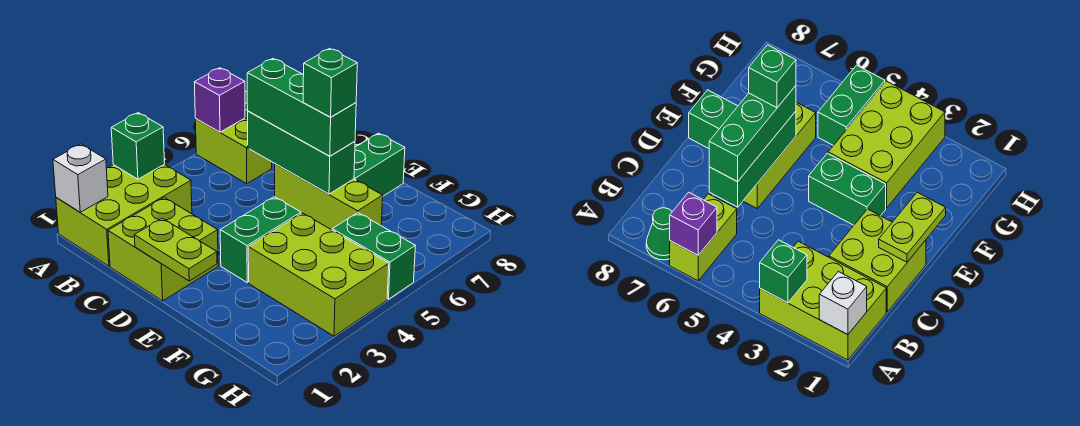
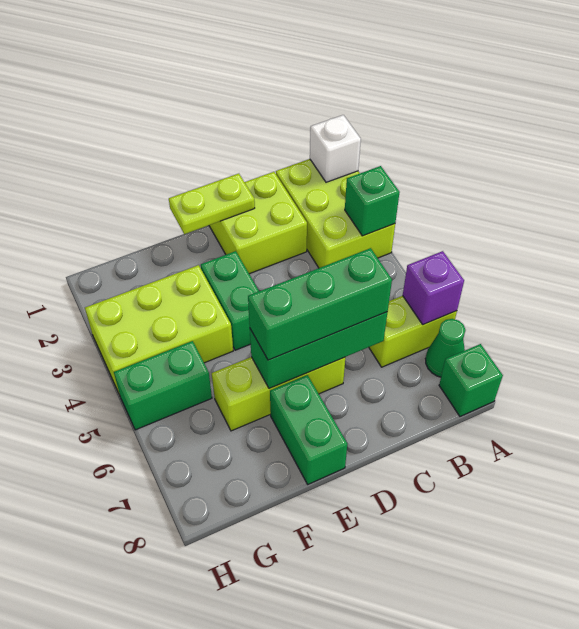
green brick E6 level 4 -> green brick A8 level 1

